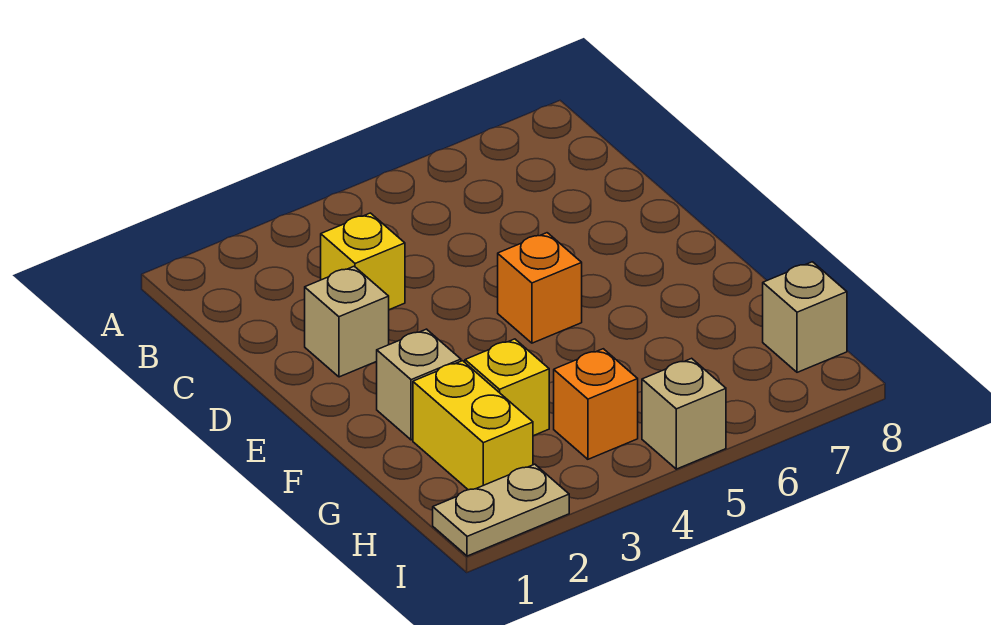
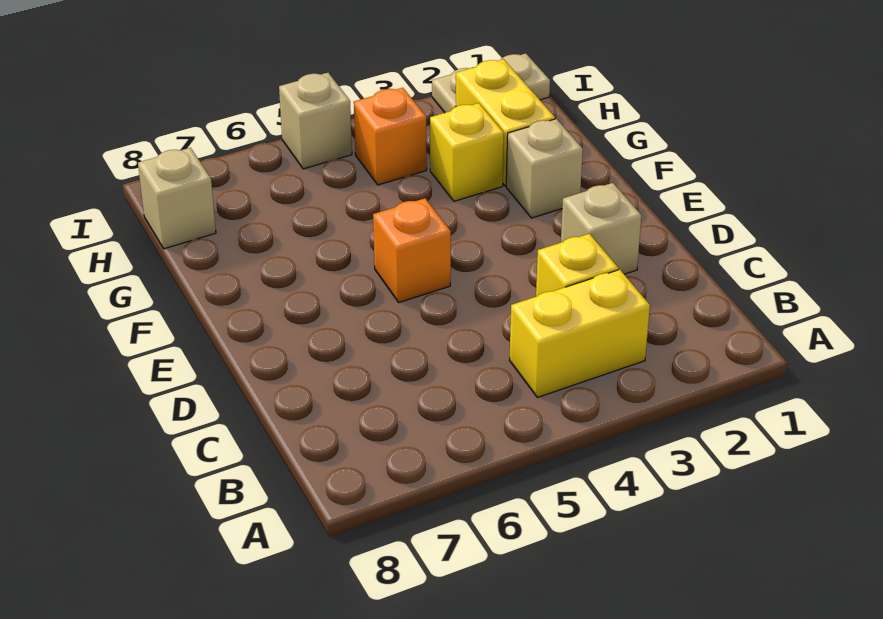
none -> yellow brick B3:B4 level 1

